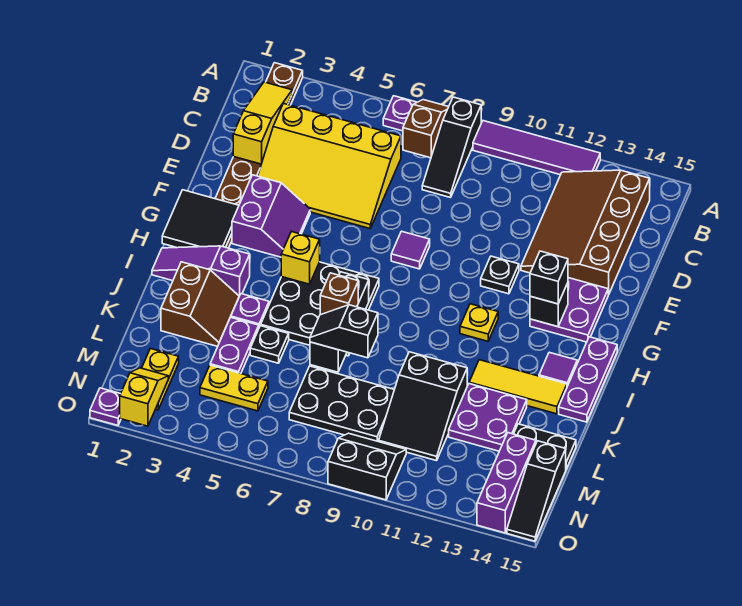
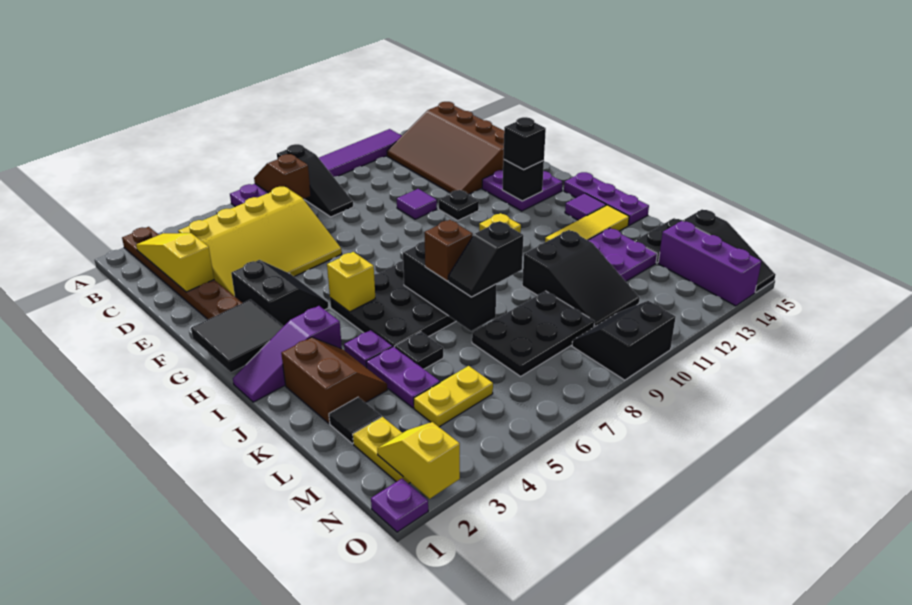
purple slope F3:G4 level 1 top 3 -> black slope F3:G4 level 1 top 3
purple tile F8 level 1 -> purple tile E10 level 1
none -> black tile L2 level 1

